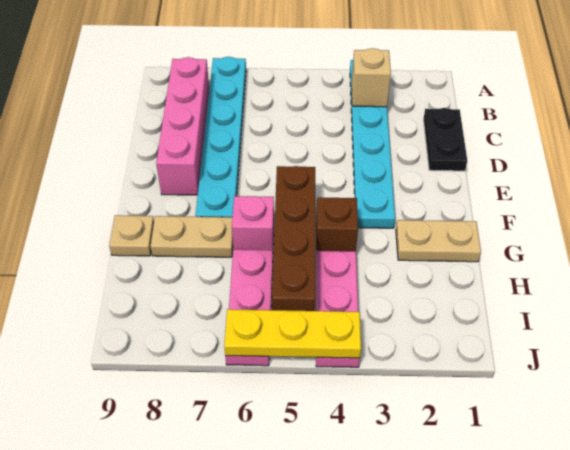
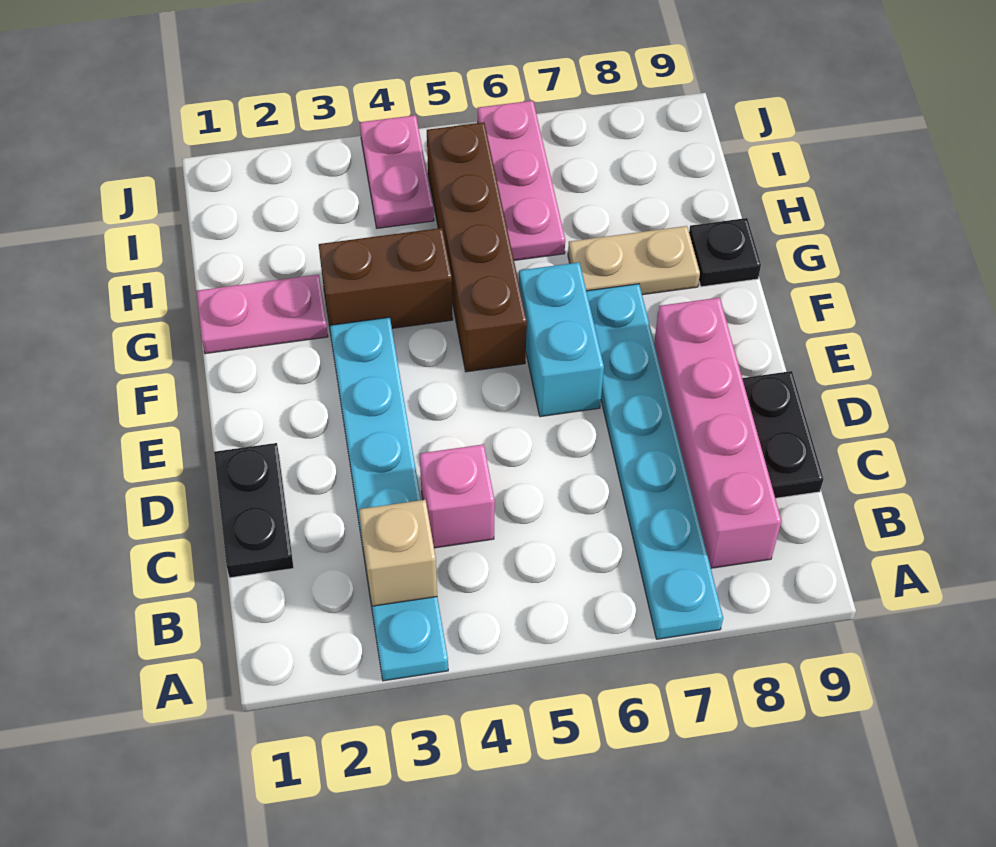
none -> black plate C9:D9 level 1
none -> cyan brick E6:F6 level 1
tan plate G1:G2 level 1 -> pink plate G1:G2 level 1
brown brick G4 level 1 -> brown brick G3:G4 level 1
pink brick G6 level 1 -> pink brick C4 level 1
tan plate G9 level 1 -> black plate G9 level 1
pink plate H4:J4 level 1 -> pink plate I4:J4 level 1
yellow plate J4:J6 level 2 -> none

